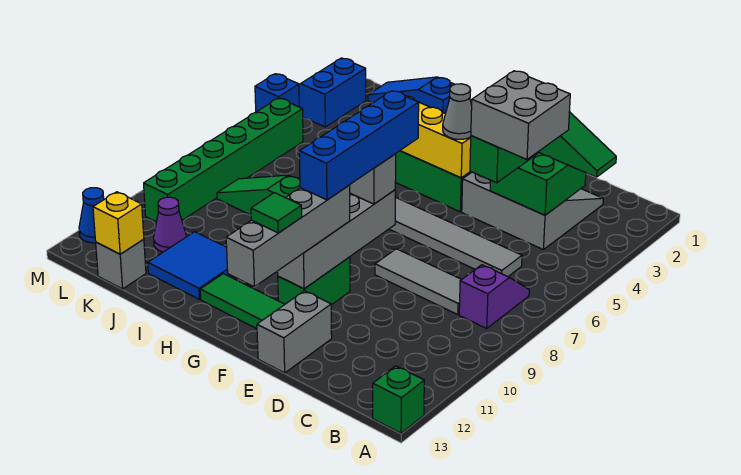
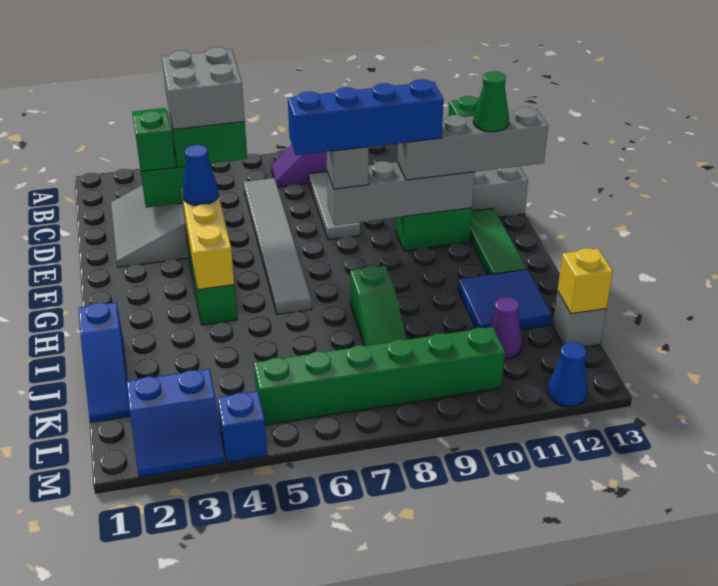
grey cone F4 level 3 -> blue cone F4 level 3
green tile F12 level 4 -> green cone F12 level 4

